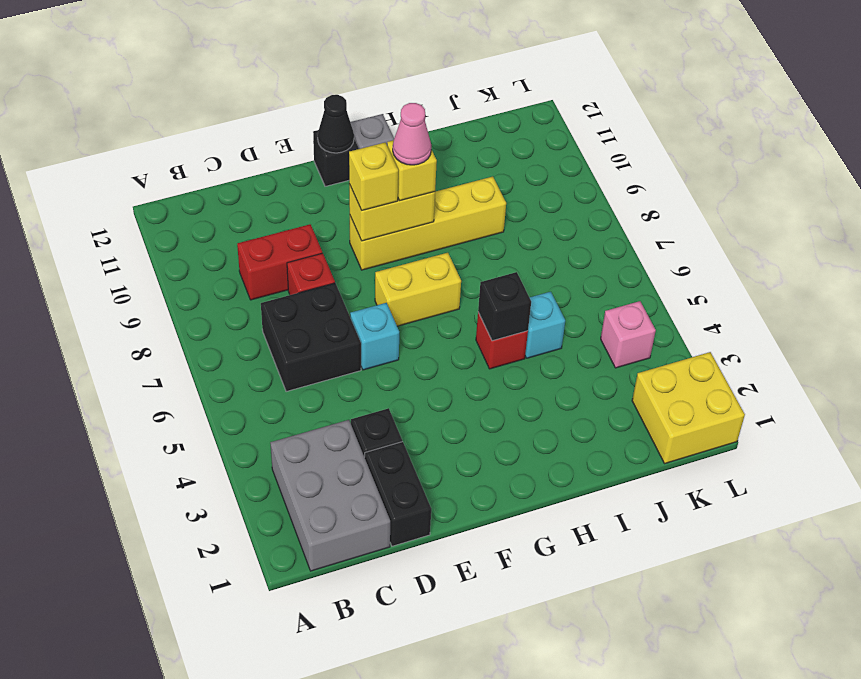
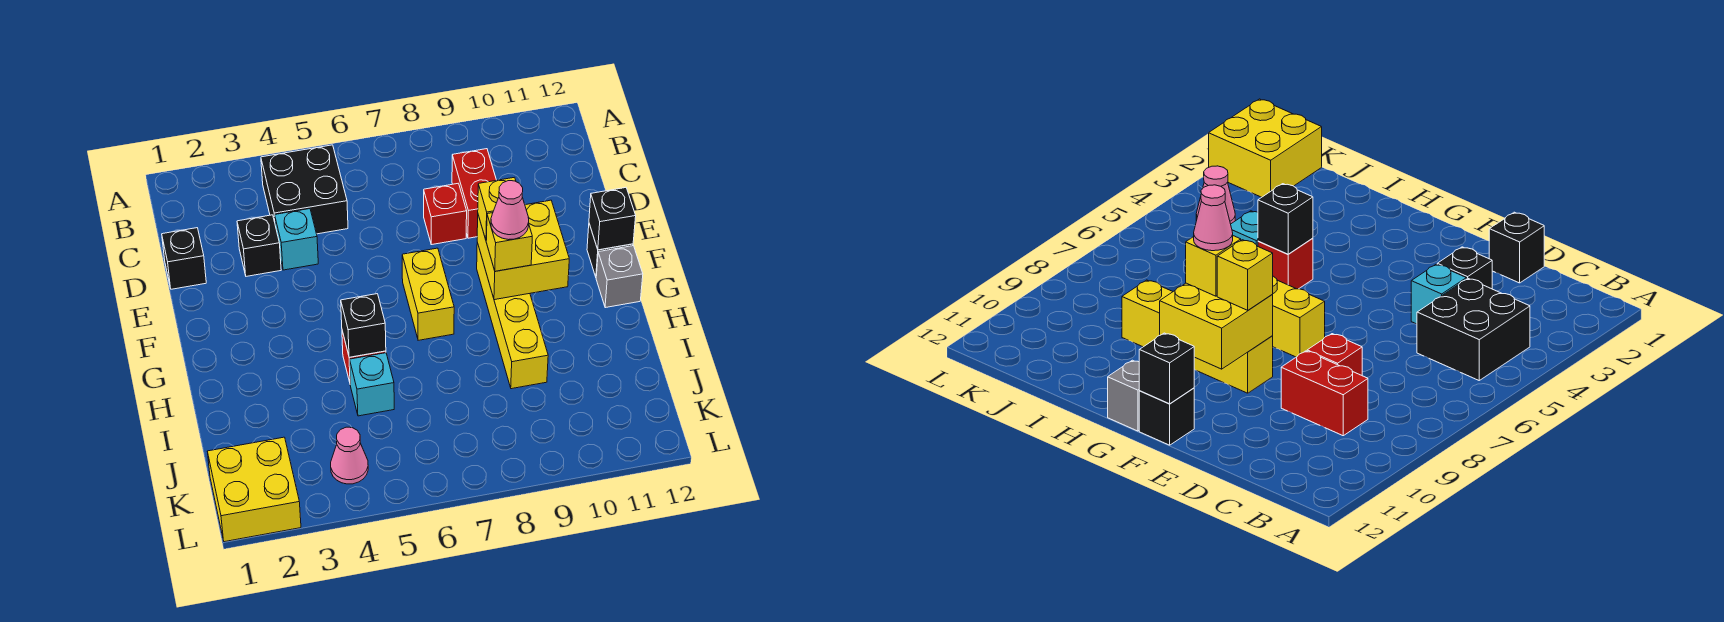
grey brick B1:C3 level 1 -> none
black brick C6:D7 level 1 -> black brick B4:C5 level 1
black brick D1:D2 level 1 -> black brick D1 level 1
cyan brick E6 level 1 -> cyan brick D4 level 1
yellow brick F9:G9 level 2 -> yellow brick F9:G10 level 2
black cone F12 level 2 -> black brick F12 level 2
pink brick K4 level 1 -> pink cone K4 level 1

